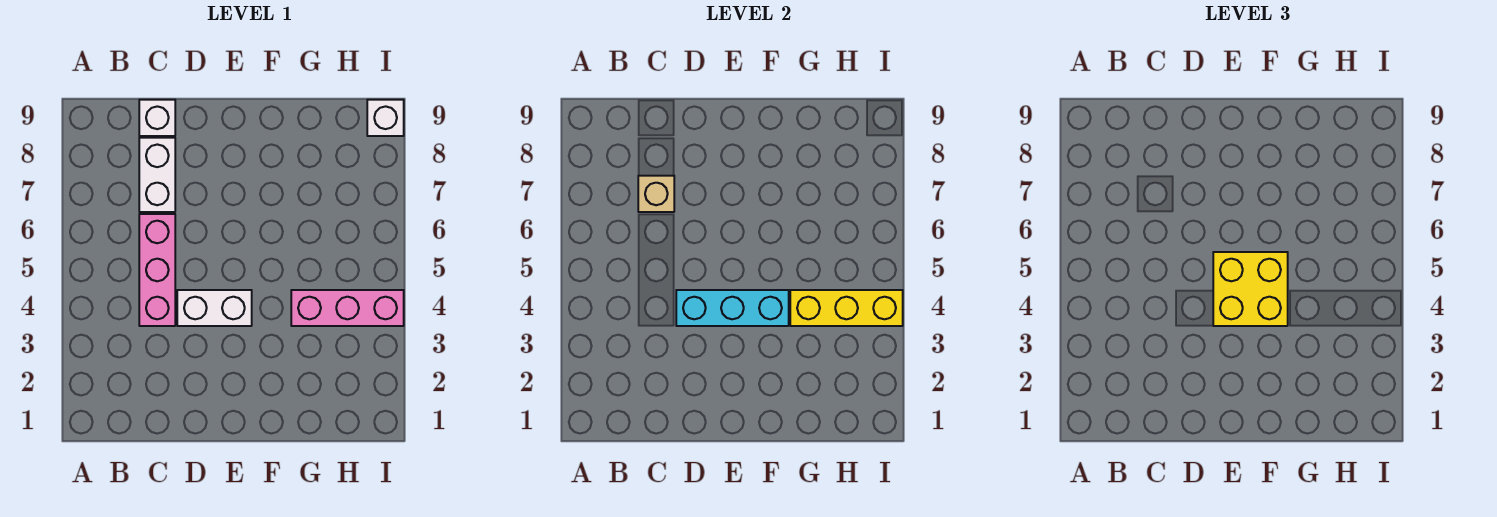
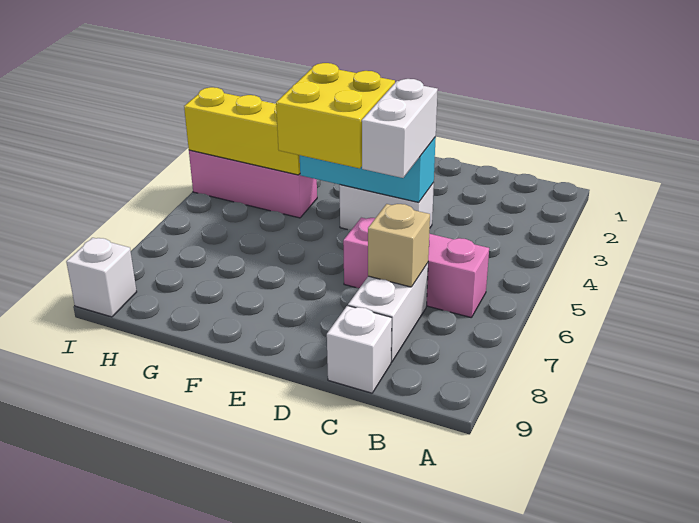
pink brick C4:C6 level 1 -> pink brick B6:D6 level 1
none -> white brick D4:D5 level 3

